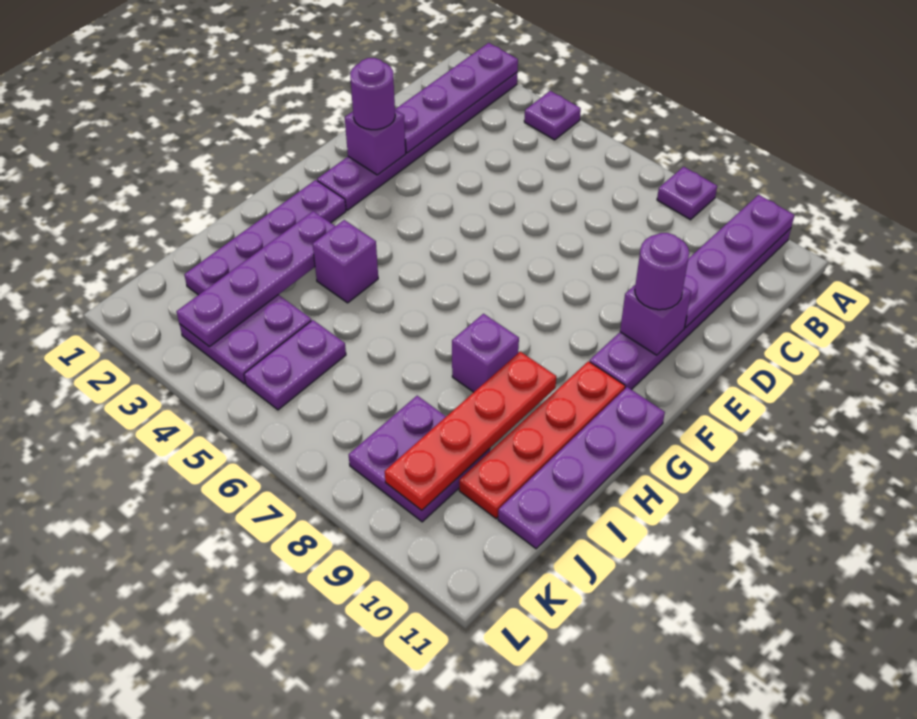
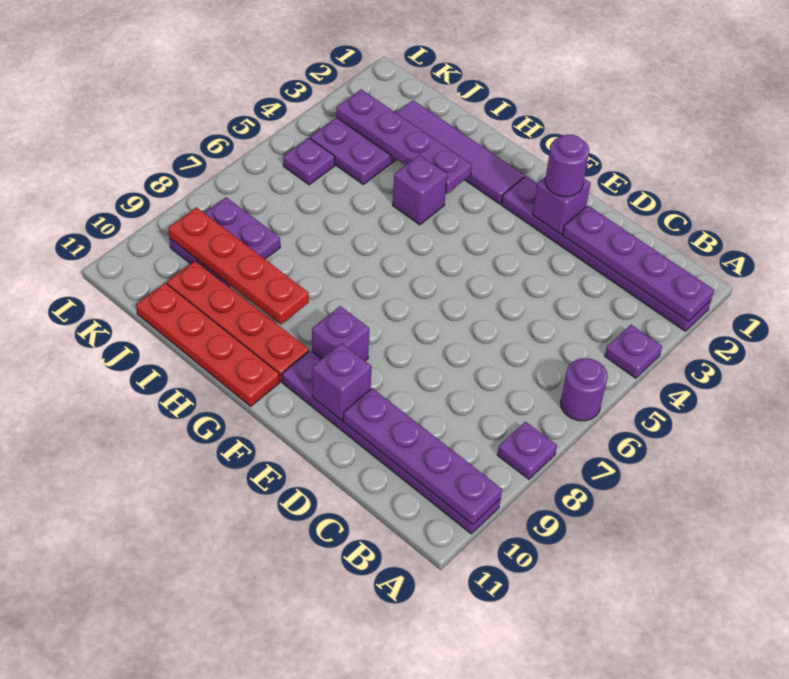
purple round brick E10 level 3 -> purple round brick A6 level 1
purple plate G2:J2 level 1 -> purple tile G2:J2 level 1
purple plate G11:J11 level 1 -> red plate G11:J11 level 1
purple brick H8 level 1 -> purple brick F9 level 1
purple plate J5:K5 level 1 -> purple plate K5 level 1

